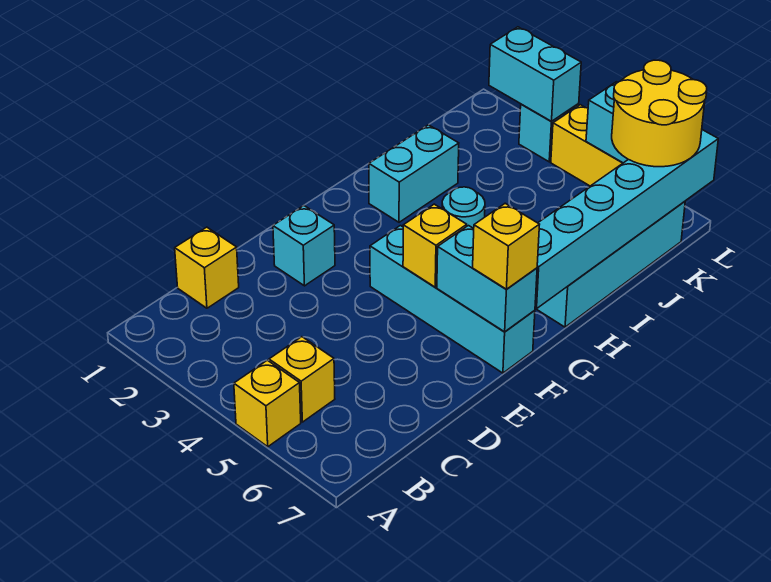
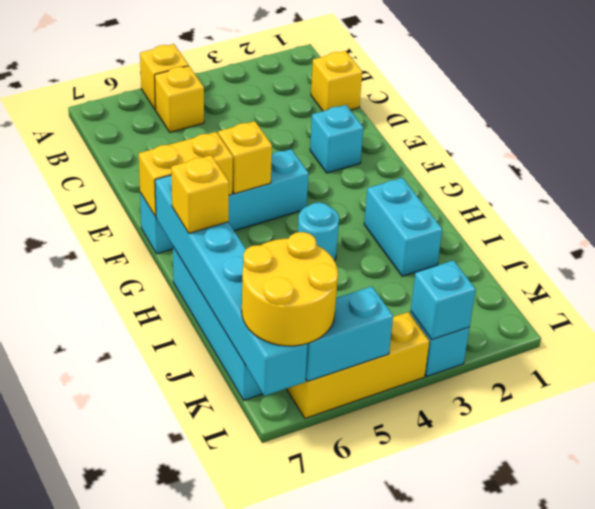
cyan brick F6:F7 level 2 -> yellow brick F6:F7 level 2
yellow brick F7 level 3 -> yellow brick H7 level 3
cyan brick L2:L3 level 2 -> cyan brick L3 level 2

